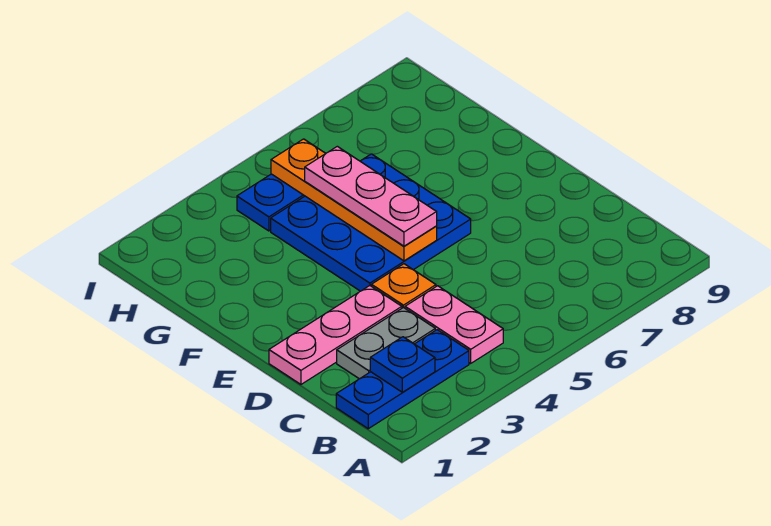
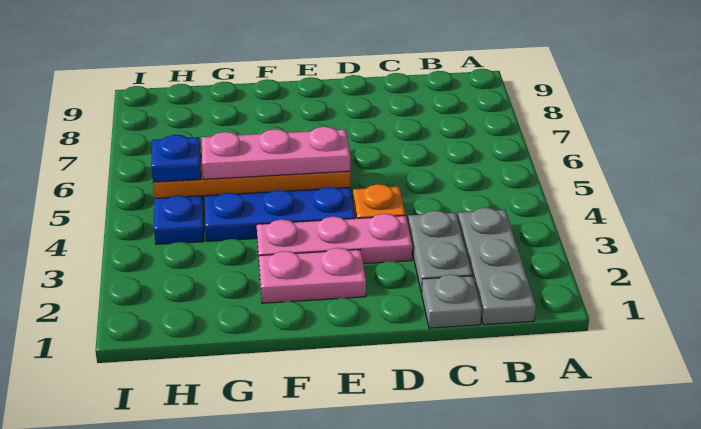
blue plate B1:B3 level 1 -> grey plate B1:B3 level 1
blue plate B2 level 2 -> blue plate H5 level 3
pink plate B4:C4 level 1 -> pink plate E2:F2 level 1
none -> grey plate C1 level 1
pink plate D1:D3 level 1 -> pink plate D3:F3 level 1

